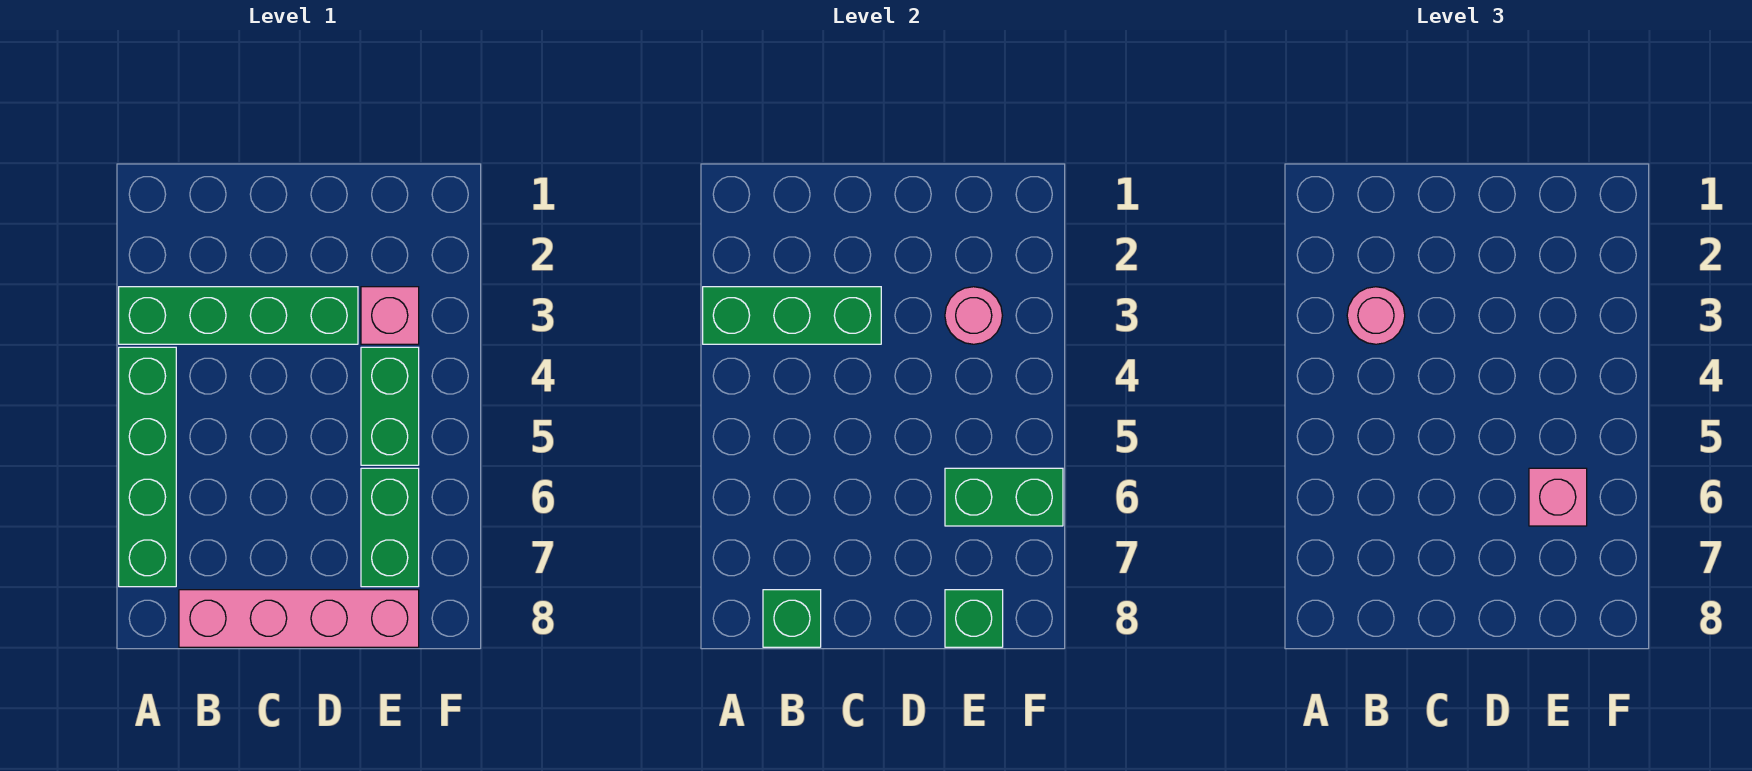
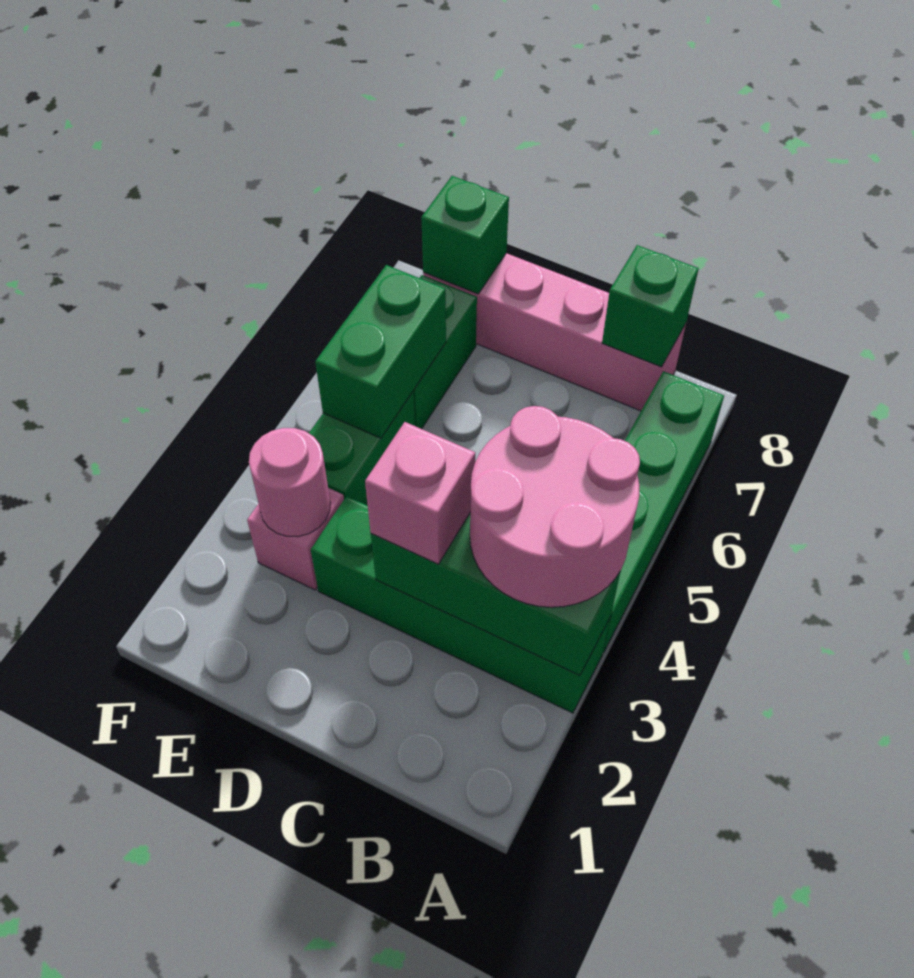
pink round brick B3 level 3 -> pink round brick A3:B4 level 3
green brick E6:F6 level 2 -> green brick E5:E6 level 2
pink brick E6 level 3 -> pink brick C3 level 3

